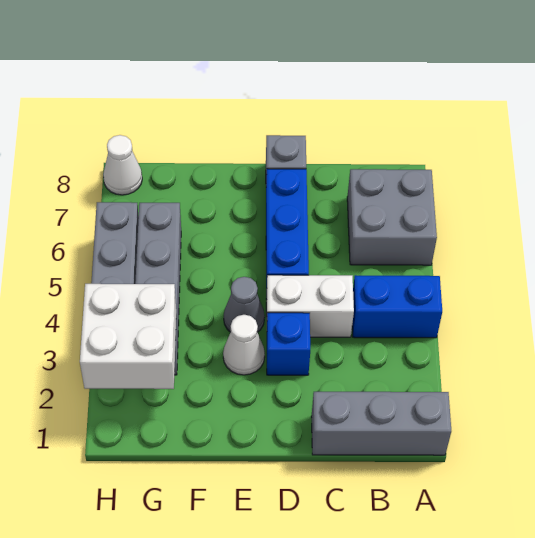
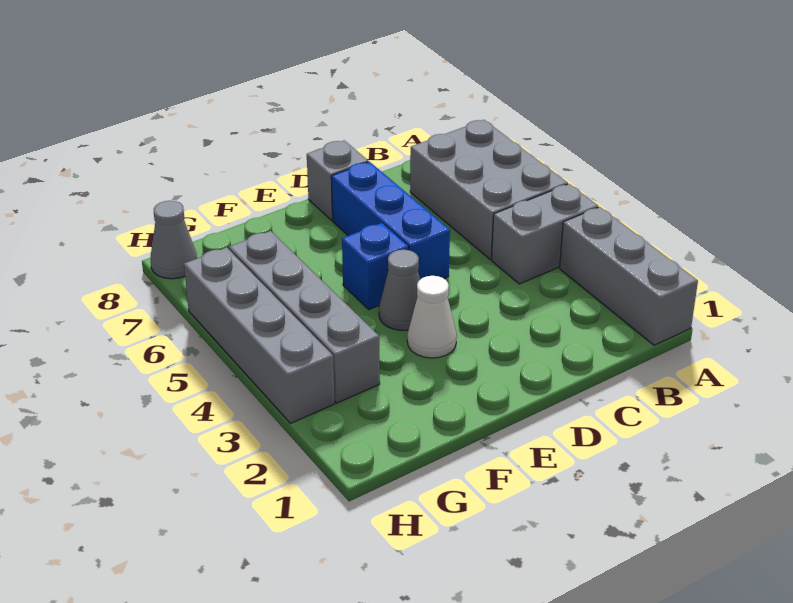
grey brick A1:C1 level 1 -> grey brick A1:A3 level 1
blue brick A4:B4 level 1 -> grey brick A4:B4 level 1
grey brick A6:B7 level 1 -> grey brick A5:B7 level 1
white brick C4:D4 level 1 -> none
blue brick D3 level 1 -> blue brick E5 level 1
white brick G2:H3 level 2 -> none
white cone H8 level 1 -> grey cone H8 level 1

